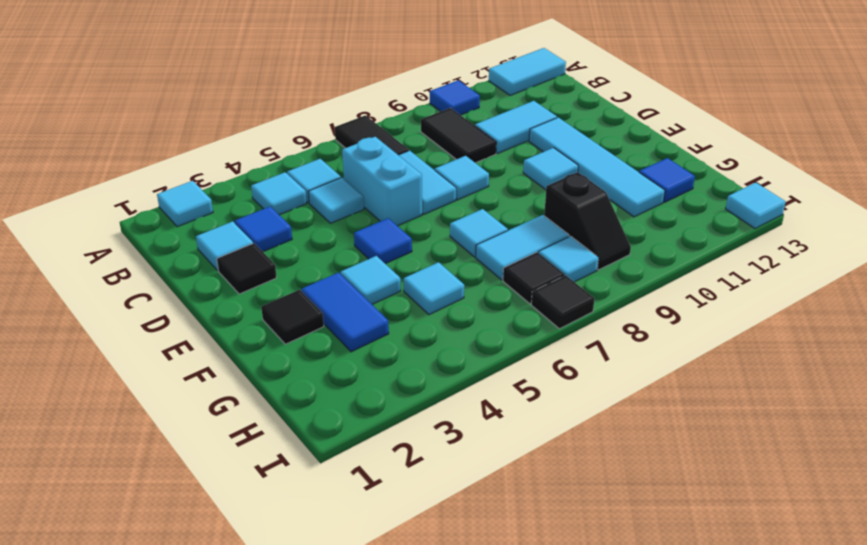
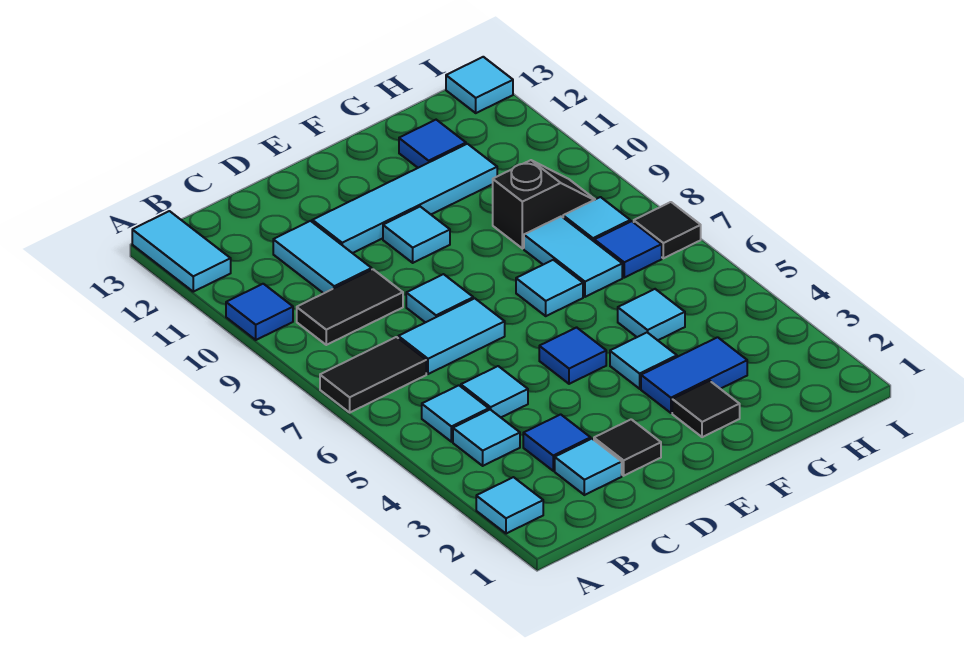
cyan brick C6:D6 level 1 -> none
black tile H7 level 1 -> blue tile H7 level 1

